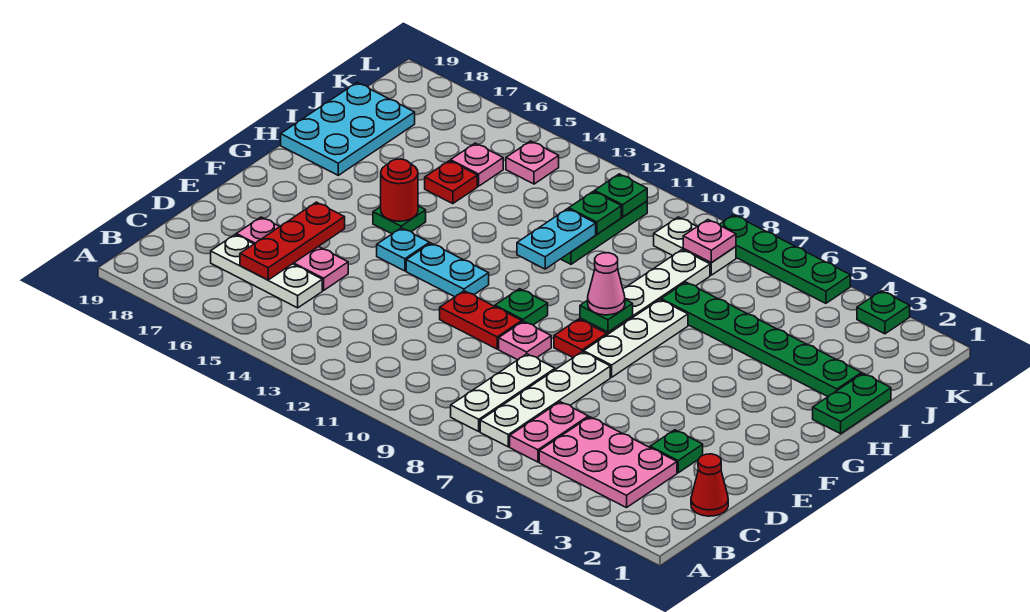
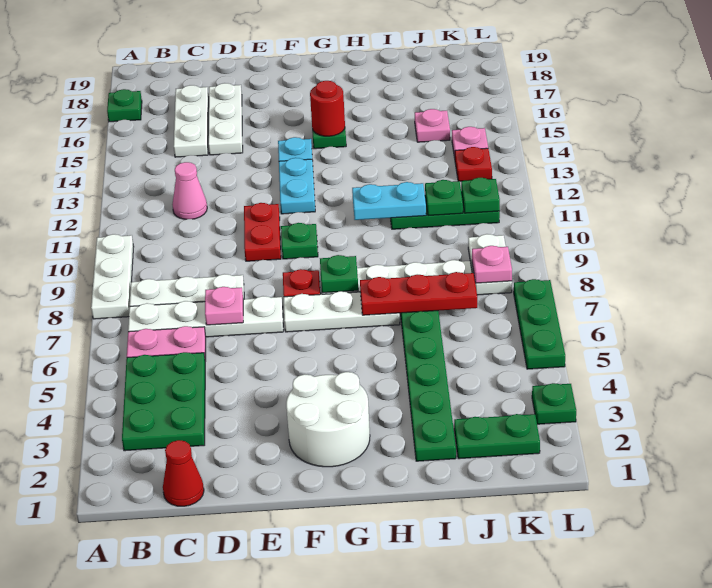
none -> white plate A8:A10 level 1
pink plate B3:C5 level 1 -> green plate B3:C5 level 1
red plate C16:E16 level 2 -> red plate H7:J7 level 2
green plate D3 level 1 -> green plate A17 level 1
pink plate D15:D17 level 1 -> white plate D15:D17 level 1
pink plate E9 level 1 -> pink plate D7 level 2
none -> white round brick F2:G3 level 1
pink cone G8 level 3 -> pink cone C12 level 1
green plate H1:I1 level 1 -> green plate J2:K2 level 1
cyan plate H18:J19 level 1 -> none
red plate I15 level 1 -> red plate K13 level 1
green plate L5:L8 level 1 -> green plate L5:L7 level 1

